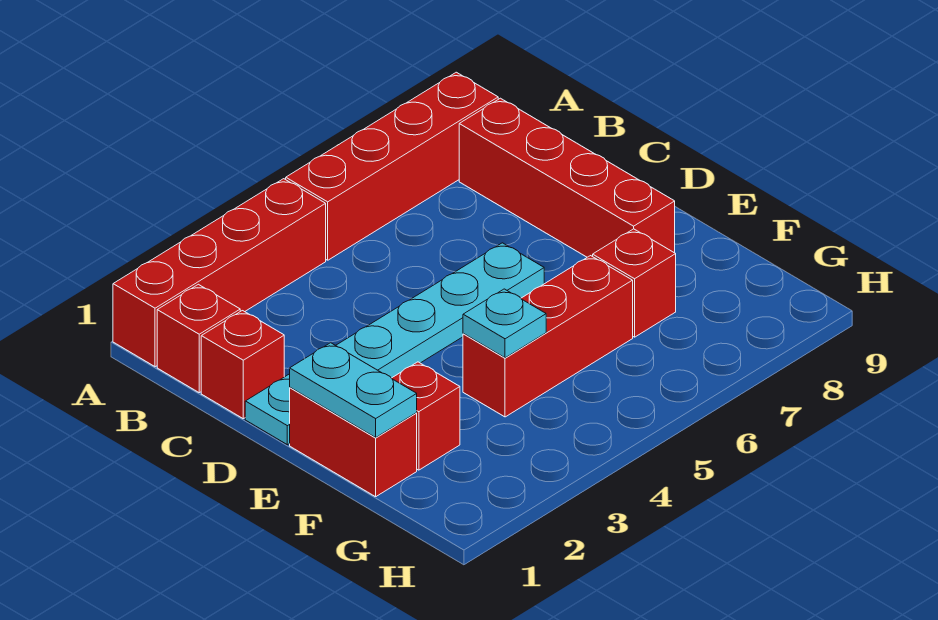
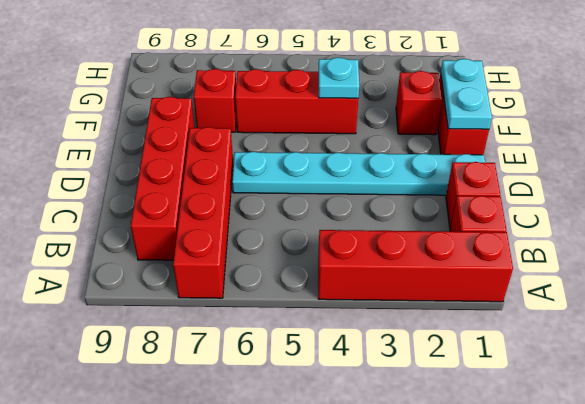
red brick A5:A8 level 1 -> red brick A7:D7 level 1

